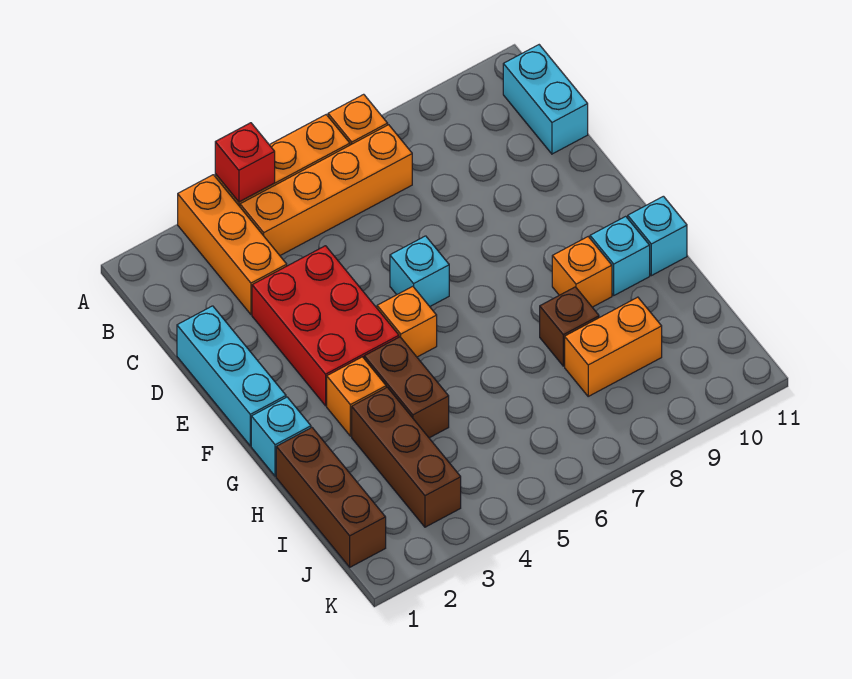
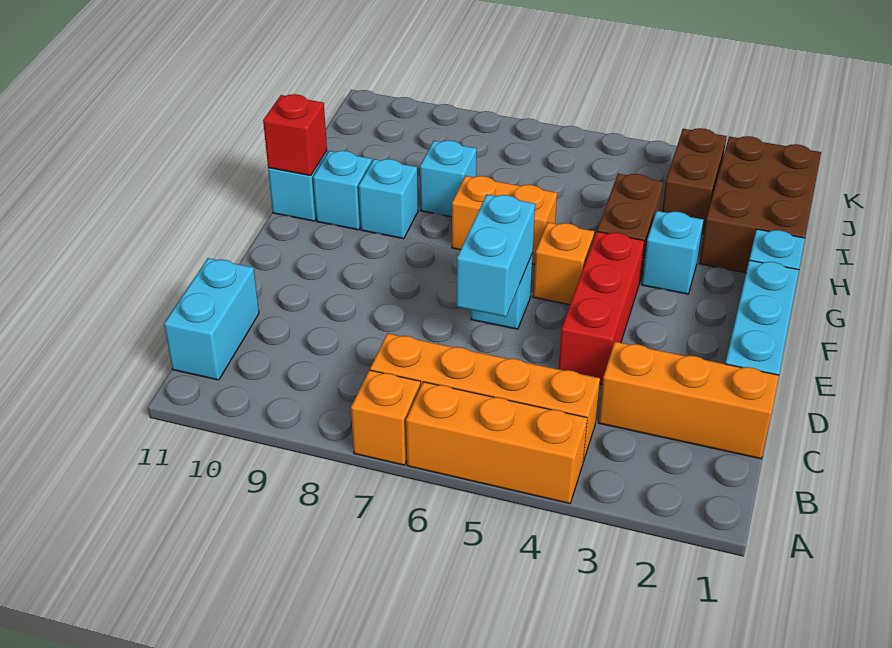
orange brick A3:C3 level 1 -> orange brick C1:C3 level 1
red brick A4 level 2 -> red brick G11 level 2
red brick D3:F4 level 1 -> red brick D4:F4 level 1
none -> cyan brick D6:E6 level 2
orange brick G3 level 1 -> cyan brick G3 level 1
orange brick G9 level 1 -> cyan brick G9 level 1
brown brick H1:J1 level 1 -> brown brick H1:J2 level 1
brown brick H3:J3 level 1 -> brown brick I3:J3 level 1
brown brick H8 level 1 -> cyan brick H8 level 1
orange brick I8:I9 level 1 -> orange brick G6:G7 level 1

